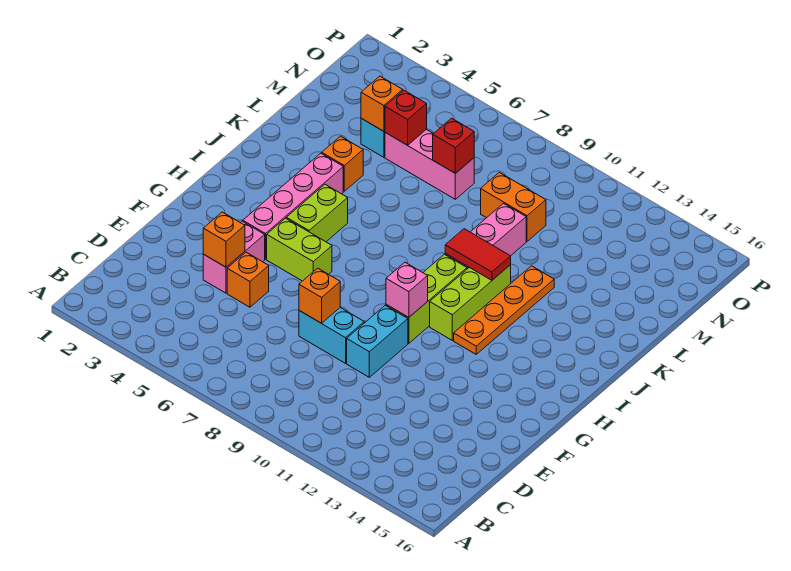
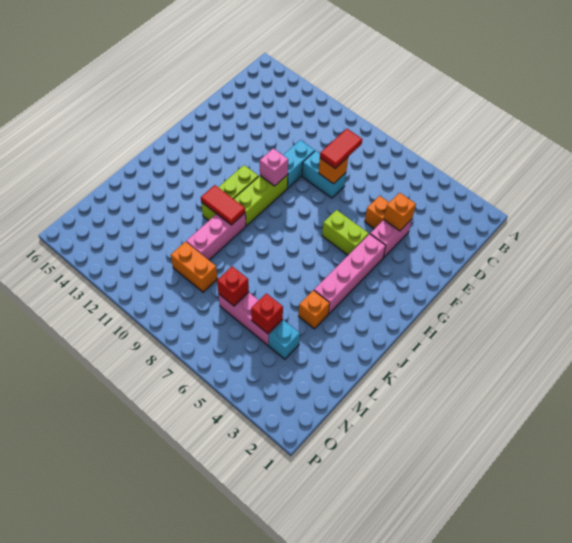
none -> red tile D8:E8 level 3
lime brick H5:I5 level 1 -> none
orange plate H12:K12 level 1 -> none
orange brick M4 level 2 -> none

